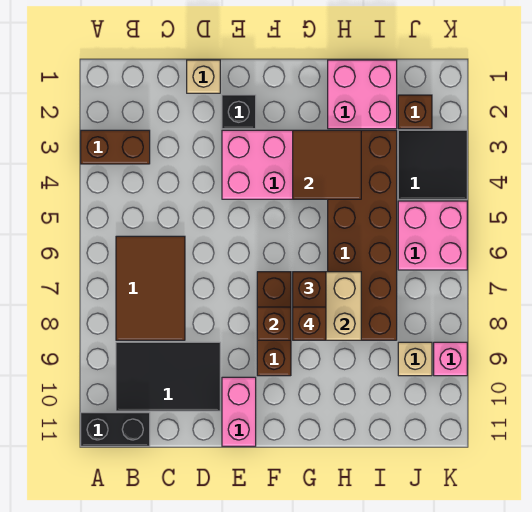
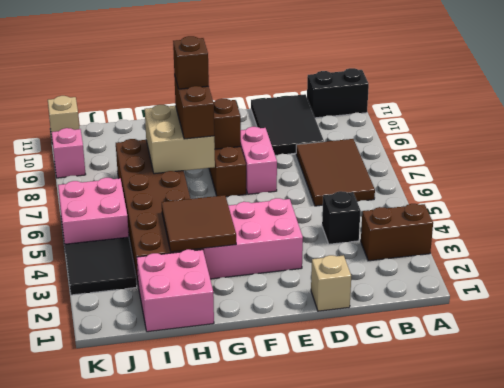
black tile B9:D10 level 1 -> black tile C9:D11 level 1
black brick E2 level 1 -> black brick C4 level 1
pink brick E10:E11 level 1 -> pink brick E7:E8 level 1
brown brick J2 level 1 -> none
tan brick J9 level 1 -> tan brick K11 level 1

